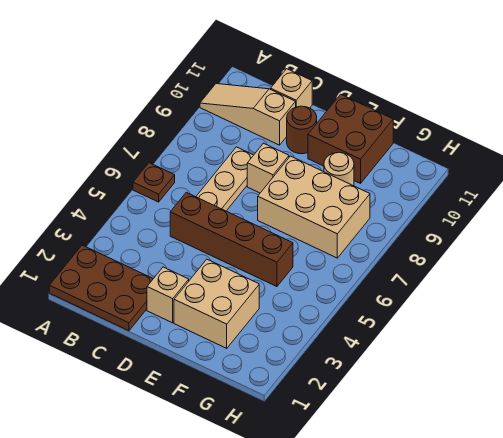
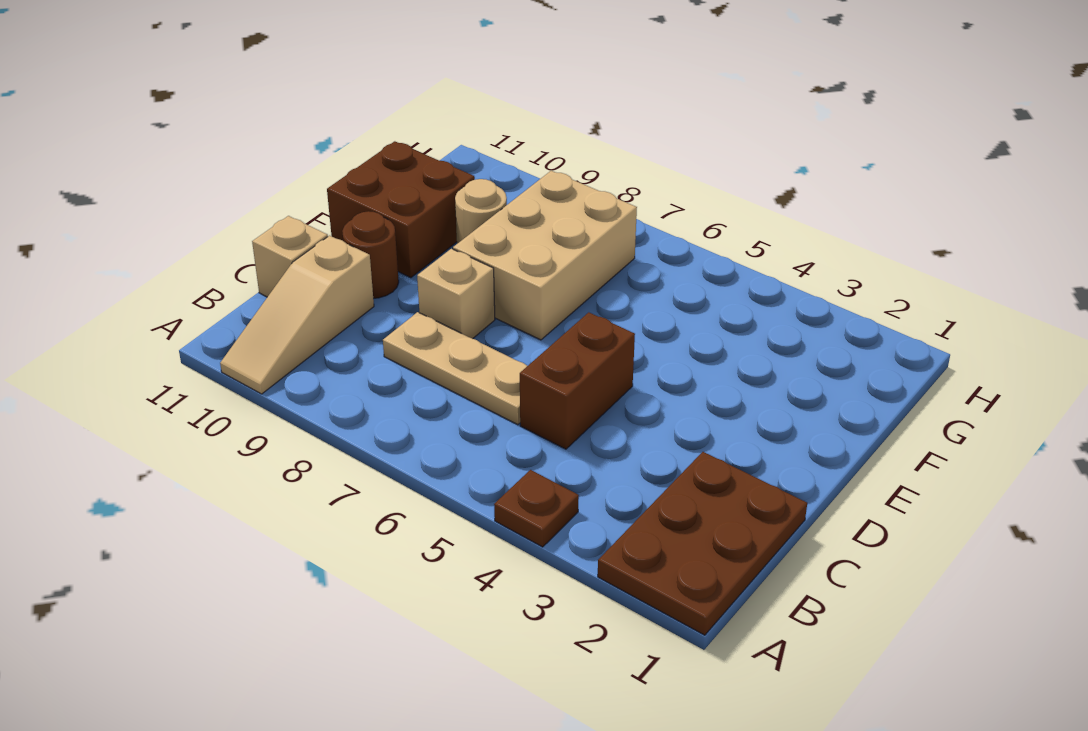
brown plate A6 level 1 -> brown plate A4 level 1
brown brick C5:F5 level 1 -> brown brick C5:D5 level 1
tan brick D2 level 1 -> none
tan brick E2:F3 level 1 -> none

